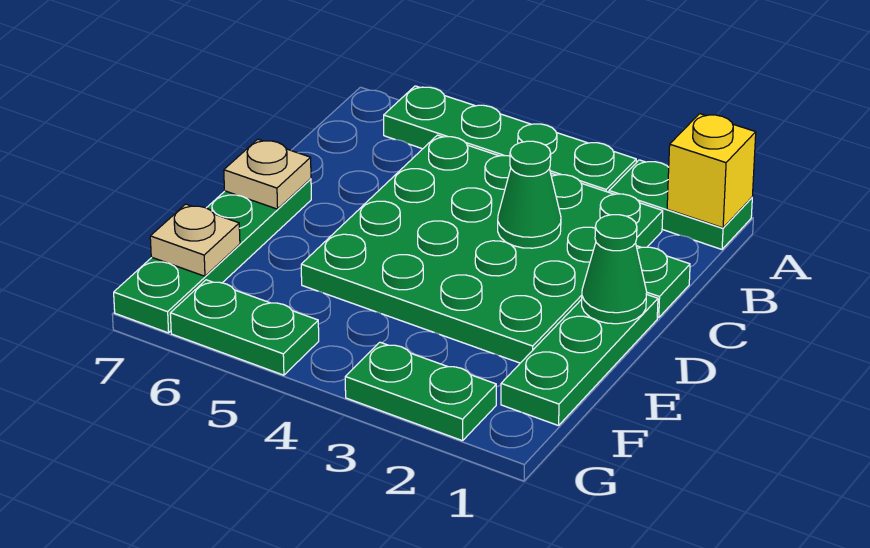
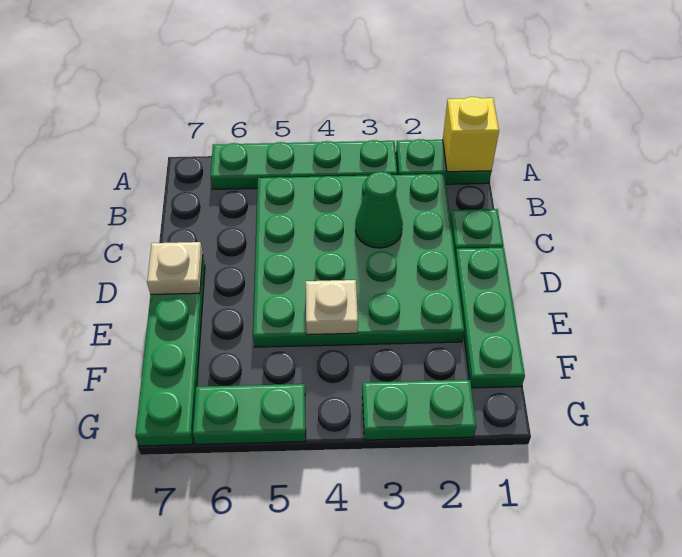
green cone D1 level 2 -> none
tan plate F7 level 2 -> tan plate E4 level 2

